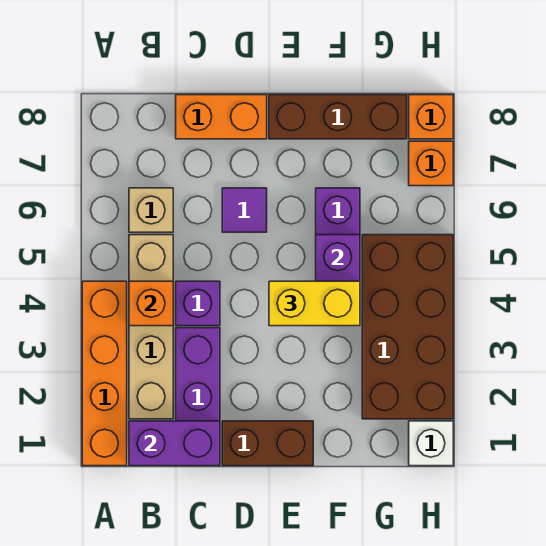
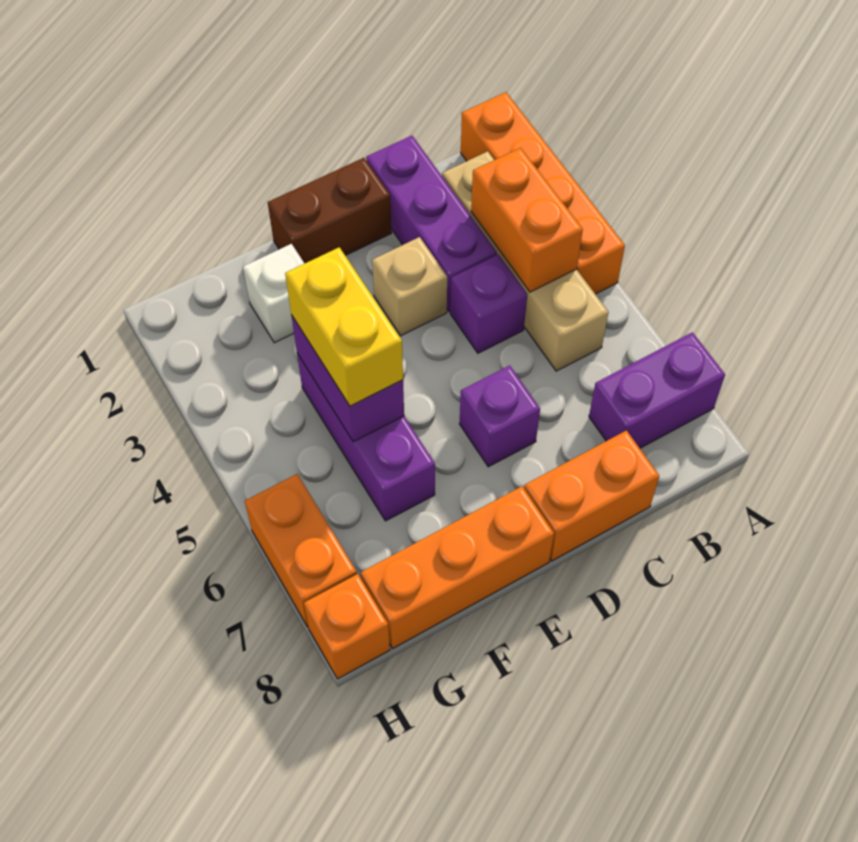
purple brick B1:C1 level 2 -> purple brick A7:B7 level 1
orange brick B4 level 2 -> orange brick B3:B4 level 2
tan brick B6 level 1 -> tan brick D3 level 1
purple tile D6 level 1 -> purple brick D6 level 1
yellow brick E4:F4 level 3 -> yellow brick F4:F5 level 3
brown brick E8:G8 level 1 -> orange brick E8:G8 level 1
brown brick G2:H5 level 1 -> none
white brick H1 level 1 -> white brick F2 level 1
orange brick H7 level 1 -> orange brick H6:H7 level 1

